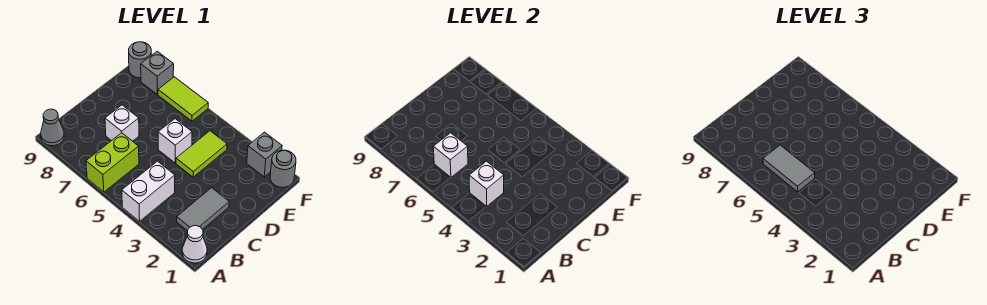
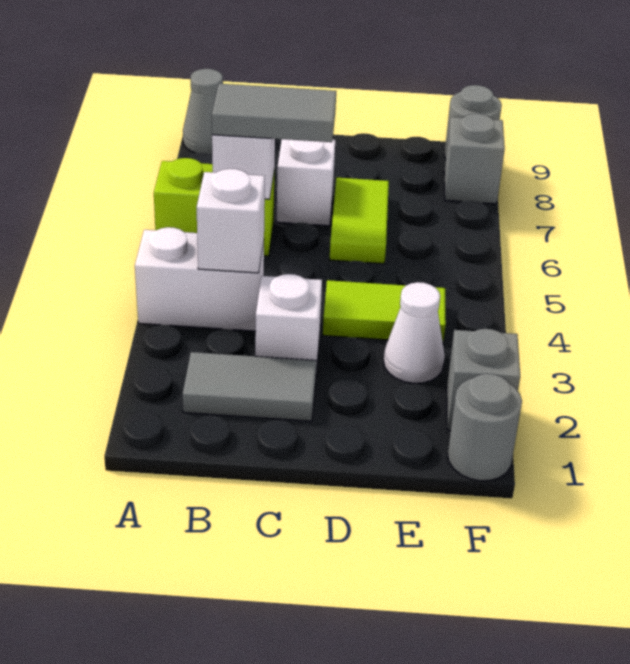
white cone A1 level 1 -> white cone E3 level 1
grey tile B5:B6 level 3 -> grey tile B6:C6 level 3
white brick D5 level 1 -> white brick C3 level 1
lime tile F6:F7 level 1 -> lime tile D6:D7 level 1

